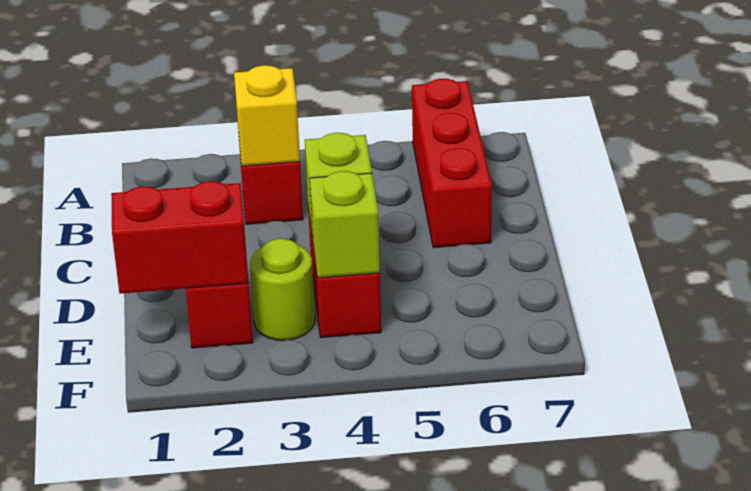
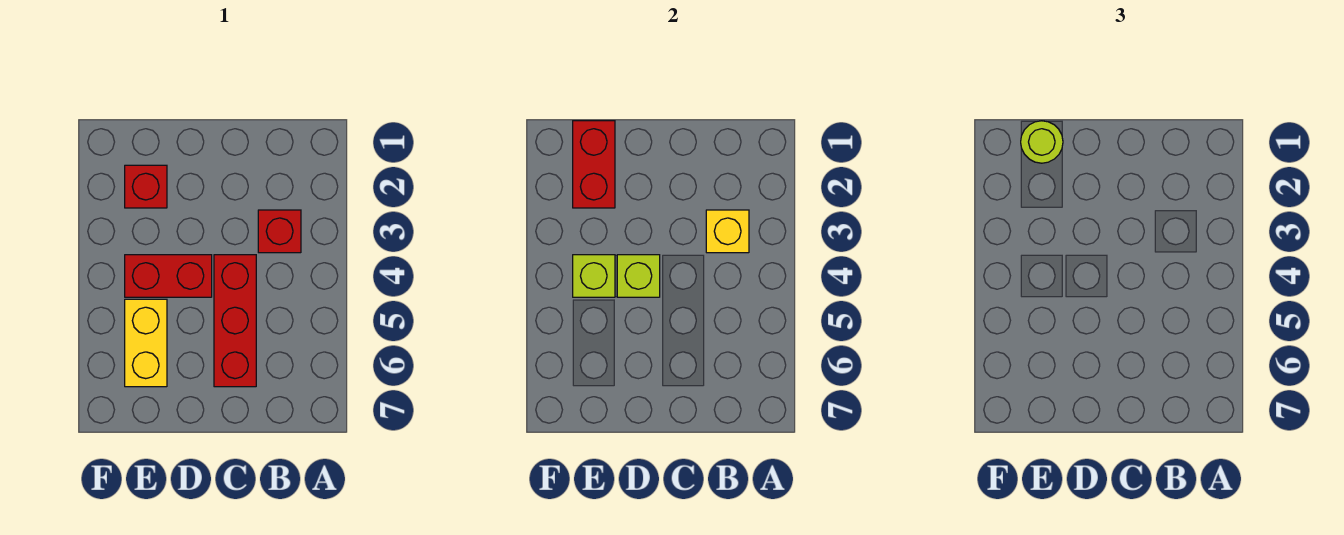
red brick A6:C6 level 1 -> red brick C4:C6 level 1
lime round brick E3 level 1 -> lime round brick E1 level 3
none -> yellow brick E5:E6 level 1

